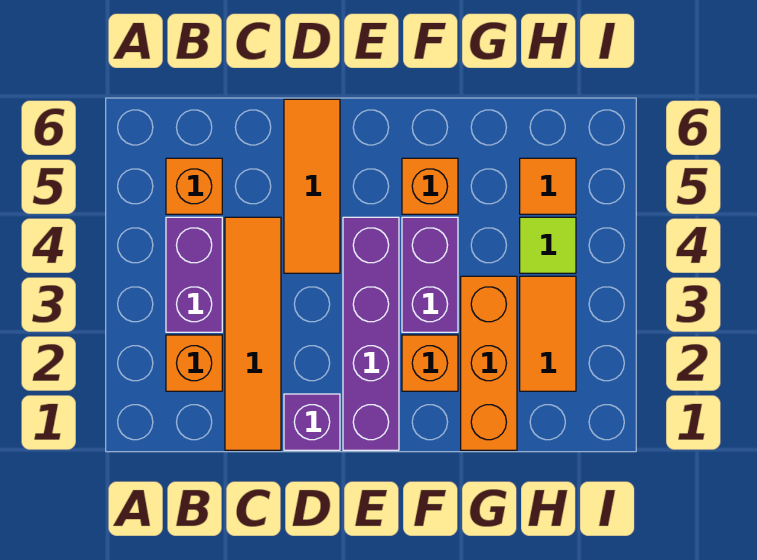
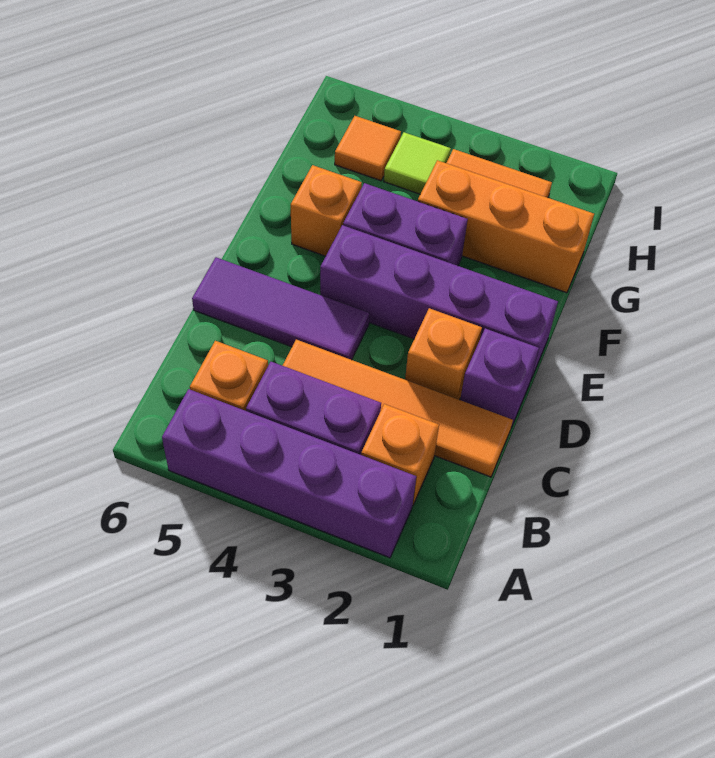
none -> purple brick A2:A5 level 1
orange tile D4:D6 level 1 -> purple tile D4:D6 level 1
orange brick F2 level 1 -> orange brick D2 level 1

